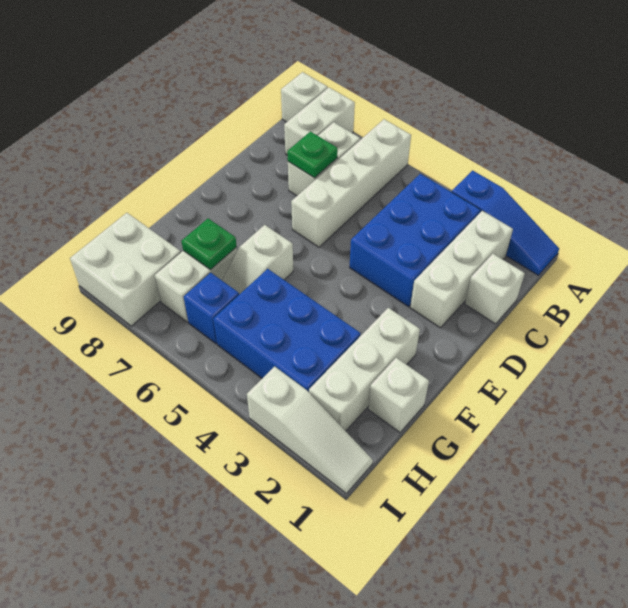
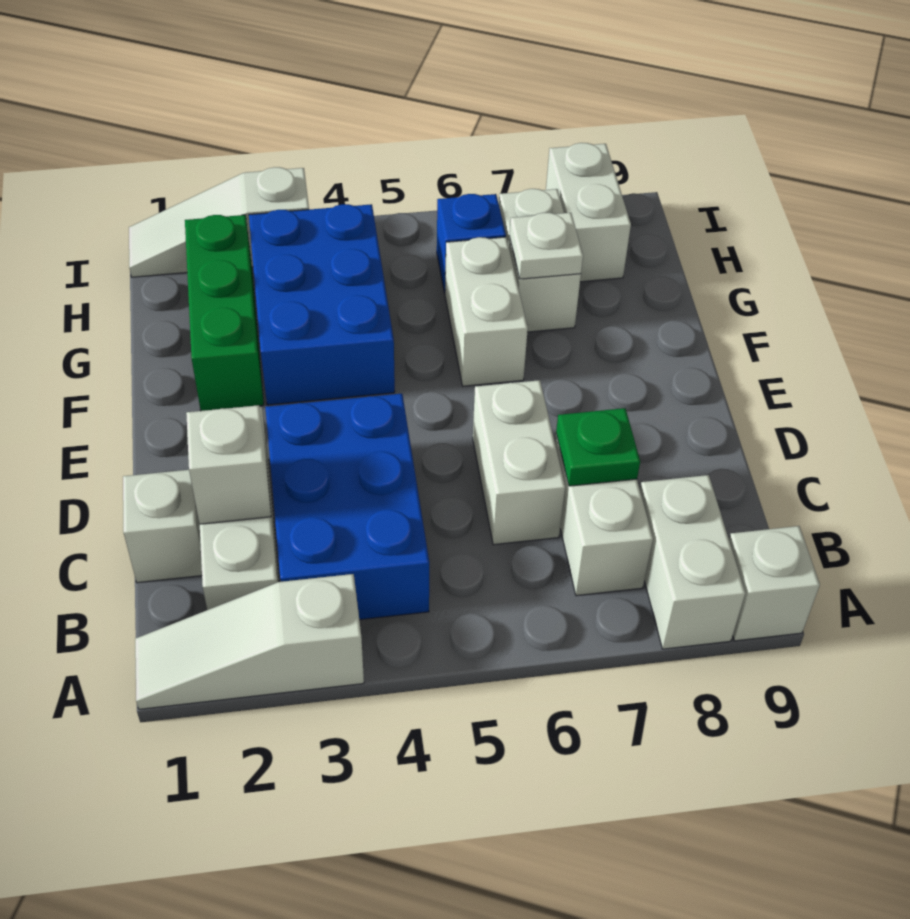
blue slope A1:A3 level 1 top 3 -> white slope A1:A3 level 1 top 3
white brick A6:D6 level 1 -> white brick C6:D6 level 1
white brick F2:H2 level 1 -> green brick F2:H2 level 1
white slope F6:G6 level 1 top F -> white brick F6:G6 level 1
white brick G1 level 1 -> white brick C2 level 2
blue brick G3:H5 level 1 -> blue brick F3:H4 level 1
green plate G7 level 2 -> white plate G7 level 2
white brick H8:I9 level 1 -> white brick H8:I8 level 1

